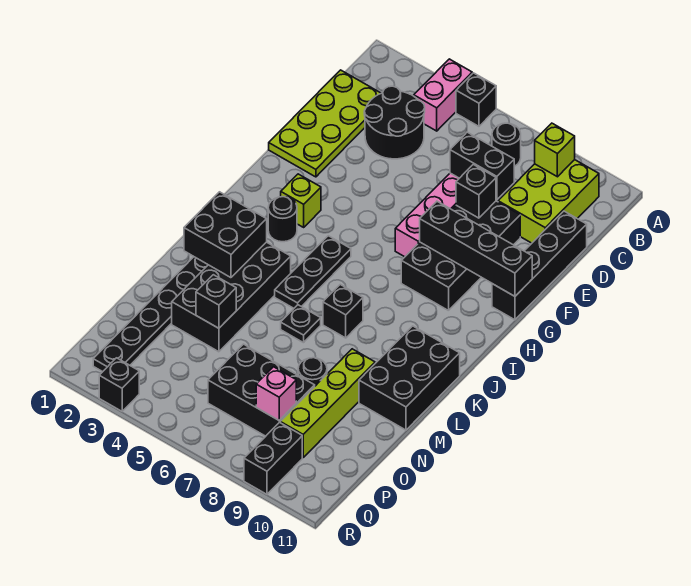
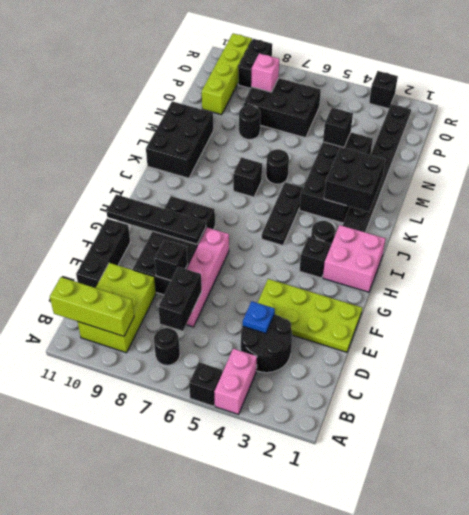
lime brick B9 level 2 -> lime brick B9:B11 level 2
lime plate C1:F2 level 1 -> lime plate E1:F4 level 1
none -> blue plate D4 level 2
black brick D7:D8 level 2 -> black brick C7:D7 level 2
black brick D11:G11 level 1 -> black brick D11:F11 level 1
black brick G8:G11 level 2 -> black plate G8:G11 level 2
none -> pink brick H1:I2 level 1
lime brick H3 level 1 -> black brick H3 level 1
black plate L6 level 1 -> black round brick L6 level 1
lime brick M9:P9 level 1 -> lime brick O10:R10 level 1

